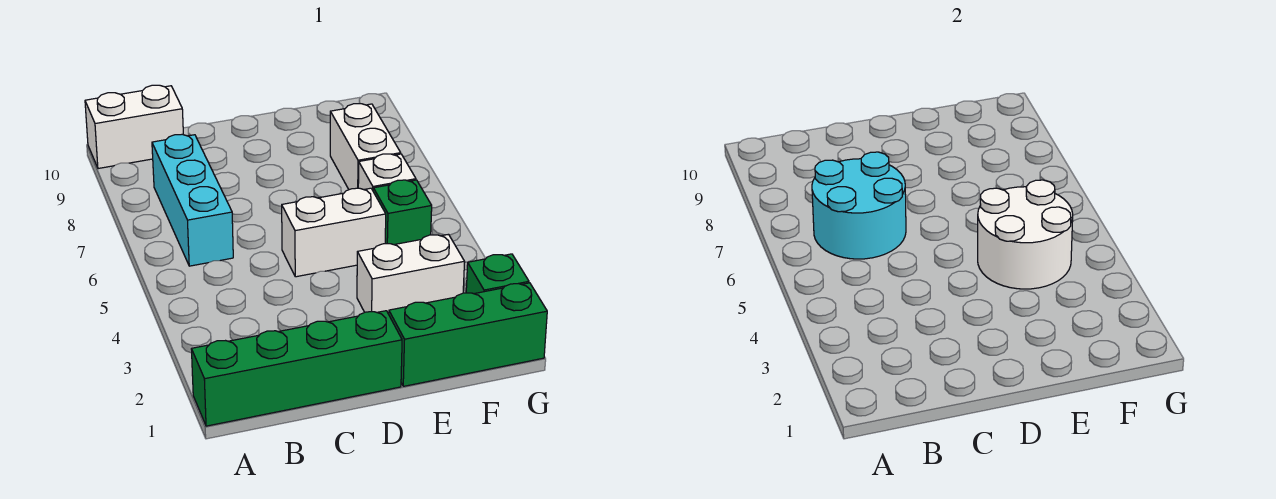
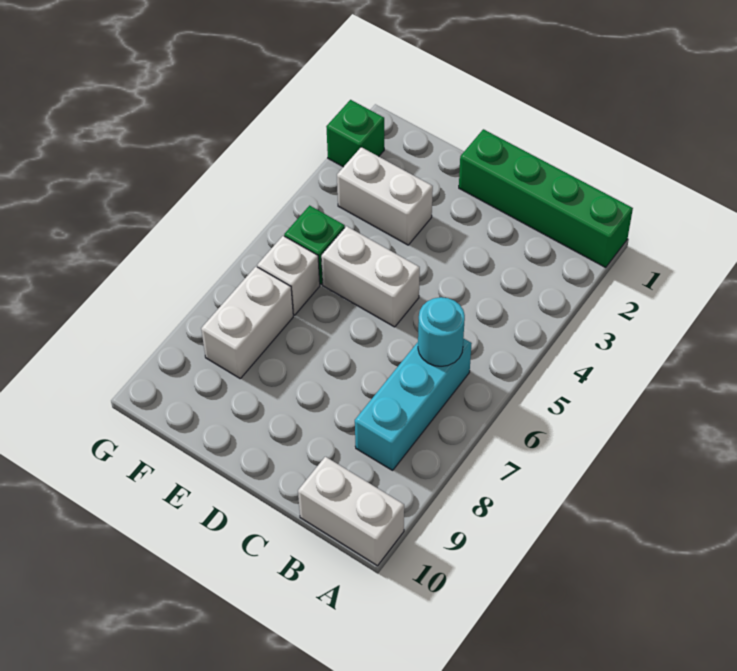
cyan round brick B6:C7 level 2 -> cyan round brick B6 level 2
green brick E1:G1 level 1 -> none
white round brick E4:F5 level 2 -> none

